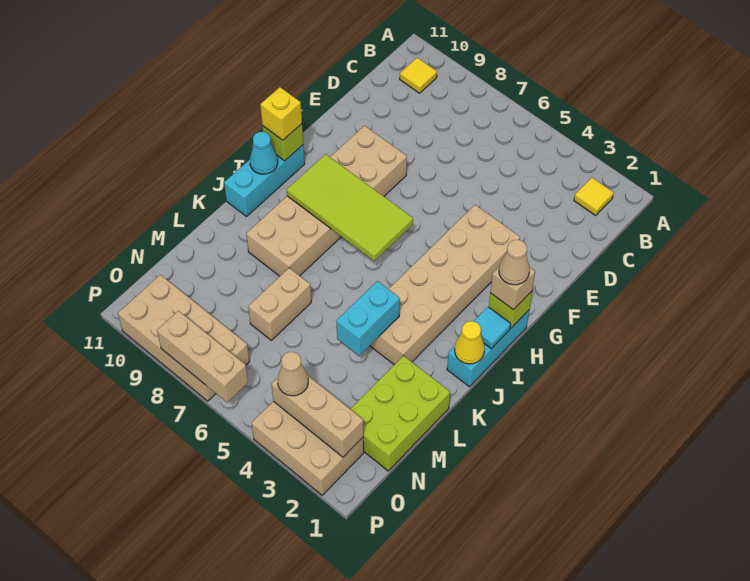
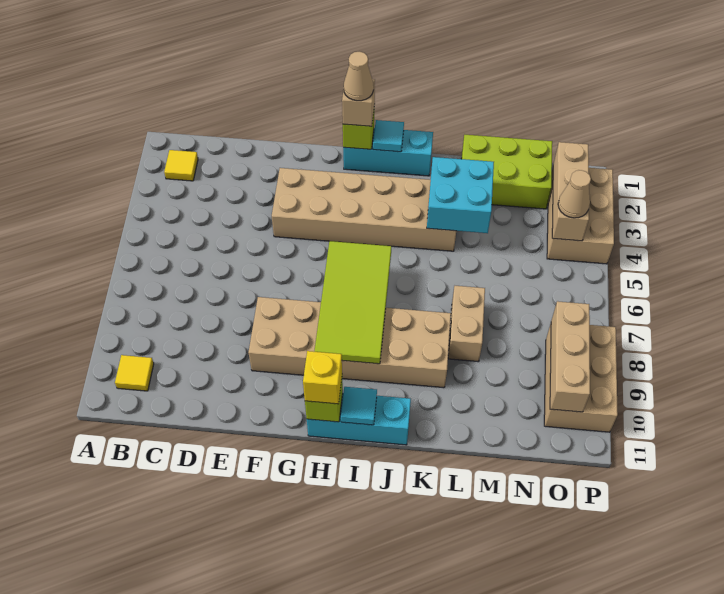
cyan cone I11 level 2 -> cyan tile I11 level 2
yellow cone J1 level 2 -> none
cyan brick K4:L4 level 2 -> cyan brick K3:L4 level 2
tan brick L7:M7 level 1 -> tan brick L7:L8 level 1
tan brick O7:P10 level 1 -> tan brick O8:P10 level 1
tan brick P6:P8 level 2 -> tan brick O8:O10 level 2

